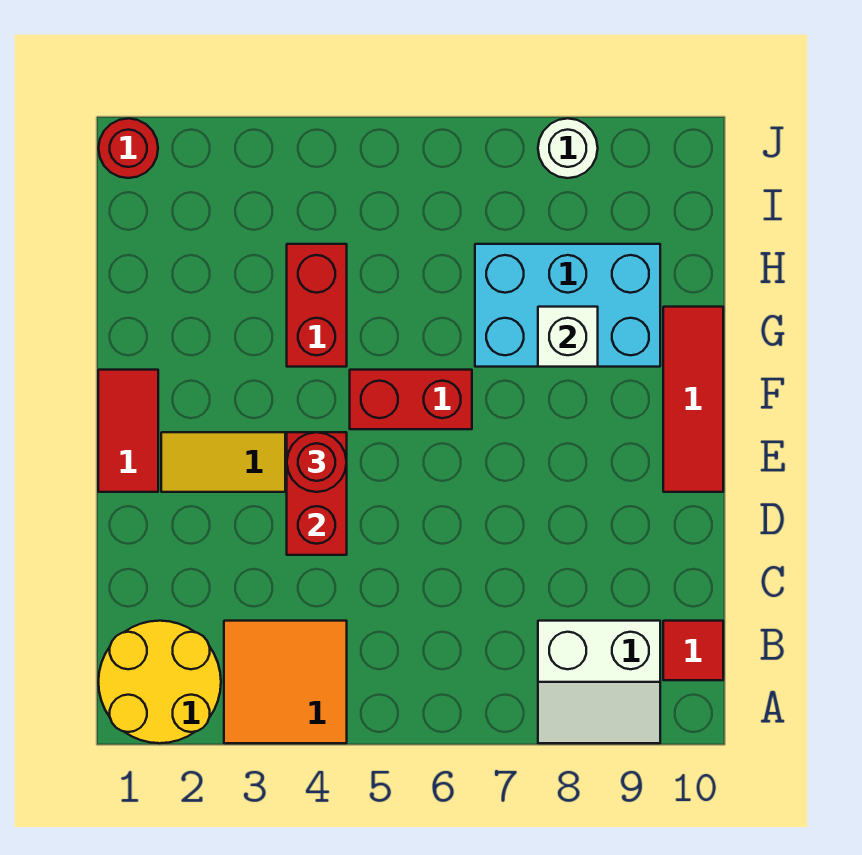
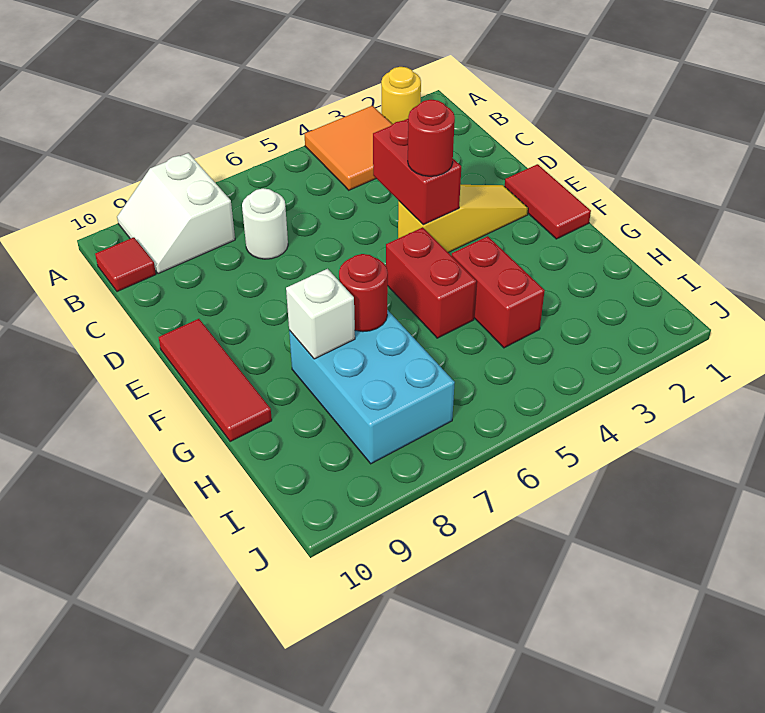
yellow round brick A1:B2 level 1 -> yellow round brick A2 level 1
white slope A8:B9 level 1 top B -> white slope A8:B9 level 1 top 8
red brick F5:F6 level 1 -> red brick F5:G5 level 1
cyan brick G7:H9 level 1 -> cyan brick G7:I8 level 1
red round brick J1 level 1 -> red round brick G7 level 2
white round brick J8 level 1 -> white round brick C7 level 1

